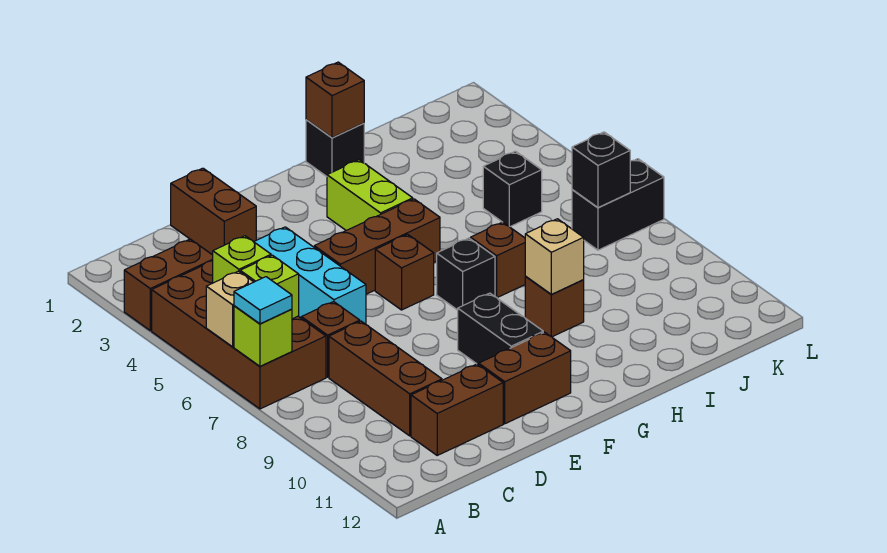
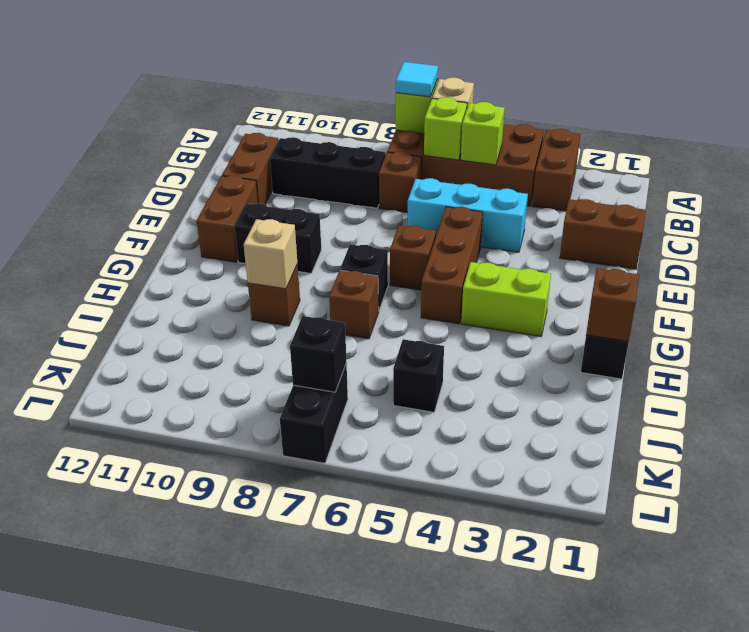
brown brick C8:C10 level 1 -> black brick C8:C10 level 1

